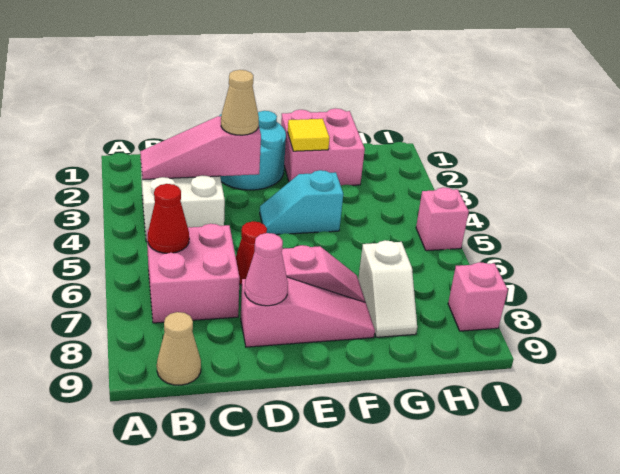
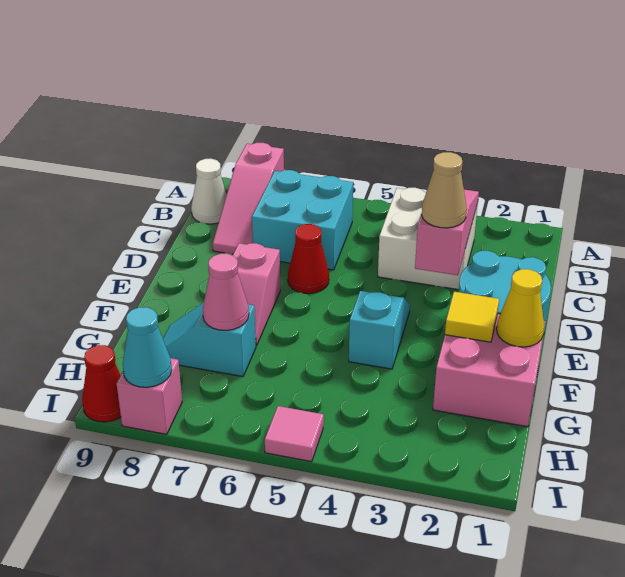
pink brick B6:C7 level 1 -> cyan brick B6:C7 level 1
red cone B6 level 2 -> red cone I9 level 1
tan cone B9 level 1 -> white cone B9 level 1
pink slope D8:F8 level 1 top D -> pink slope A8:C8 level 1 top A
pink cone D8 level 2 -> pink cone G7 level 2
none -> yellow cone F1 level 2
white slope G7:G8 level 1 top 7 -> cyan slope G7:G8 level 1 top 7
pink brick I5 level 1 -> pink tile I5 level 1
none -> cyan cone I8 level 2

